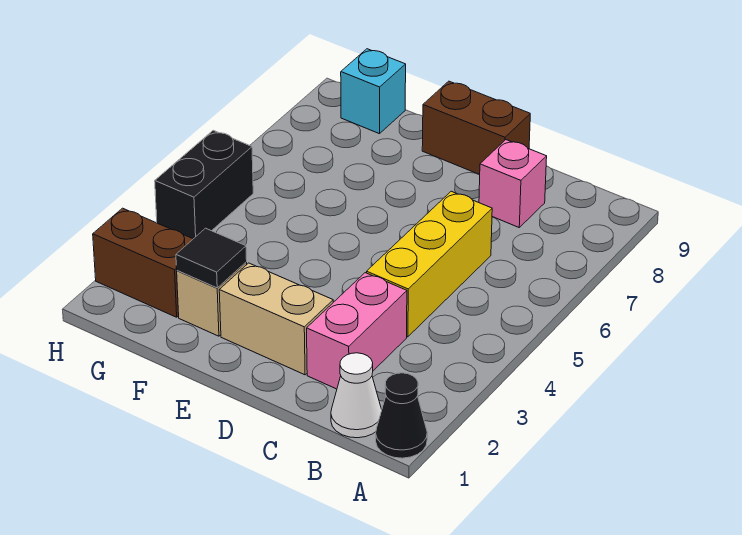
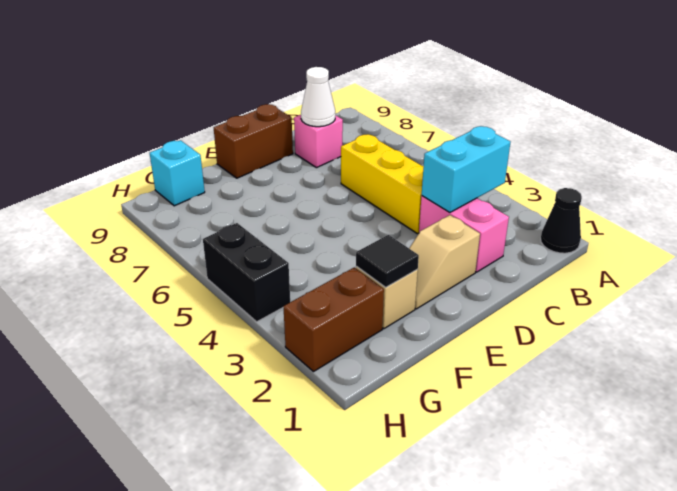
white cone B1 level 1 -> white cone C8 level 2
none -> cyan brick B3:C3 level 2
tan brick D2:E2 level 1 -> tan slope D2:E2 level 1 top D

